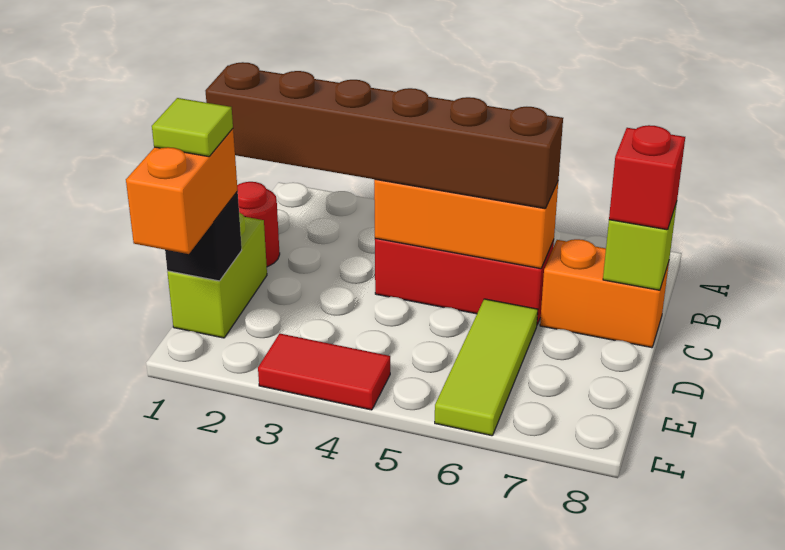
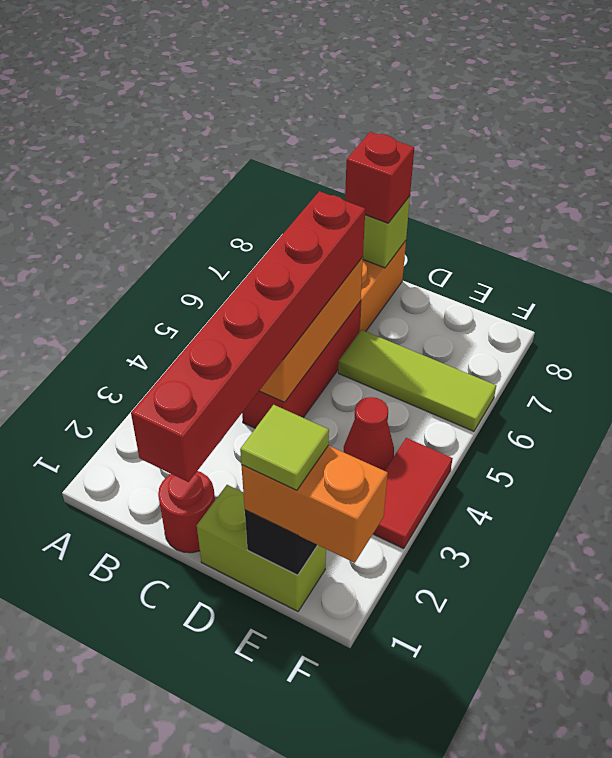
brown brick C1:C6 level 3 -> red brick C1:C6 level 3
none -> red cone E4 level 1

